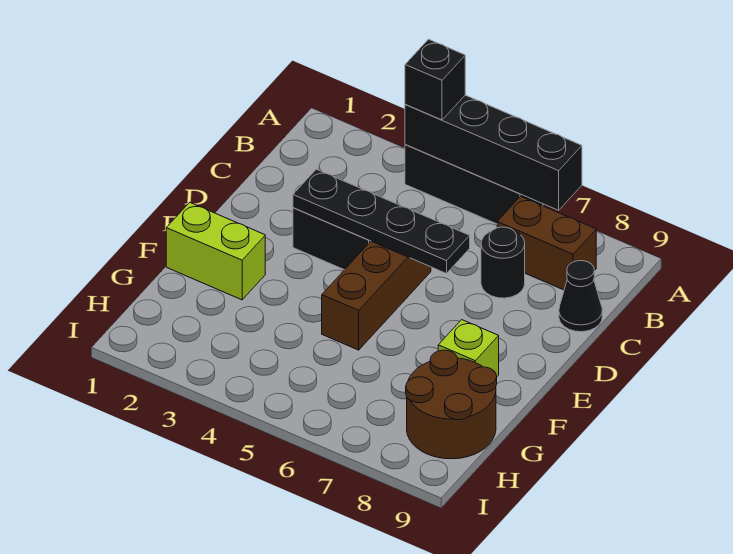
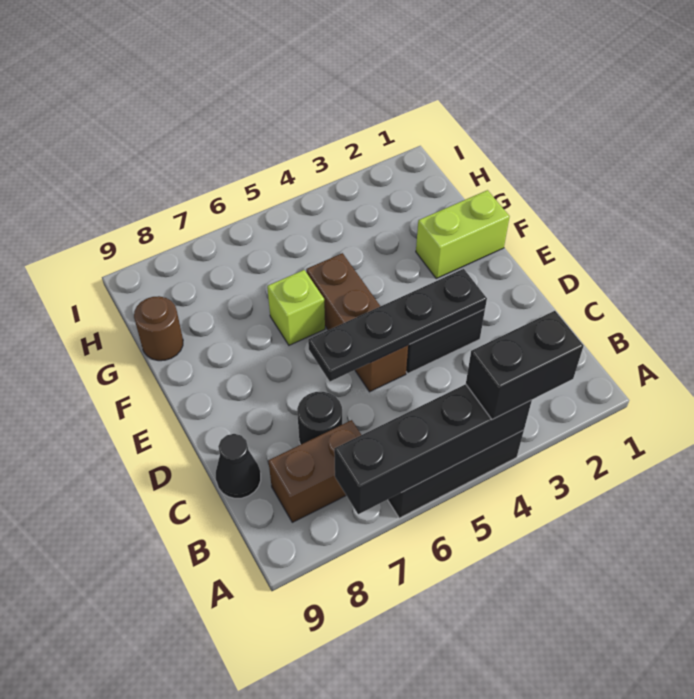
black brick A4 level 3 -> black brick A3:A4 level 3
lime brick F8 level 1 -> lime brick F6 level 1
brown round brick G8:H9 level 1 -> brown round brick G9 level 1

